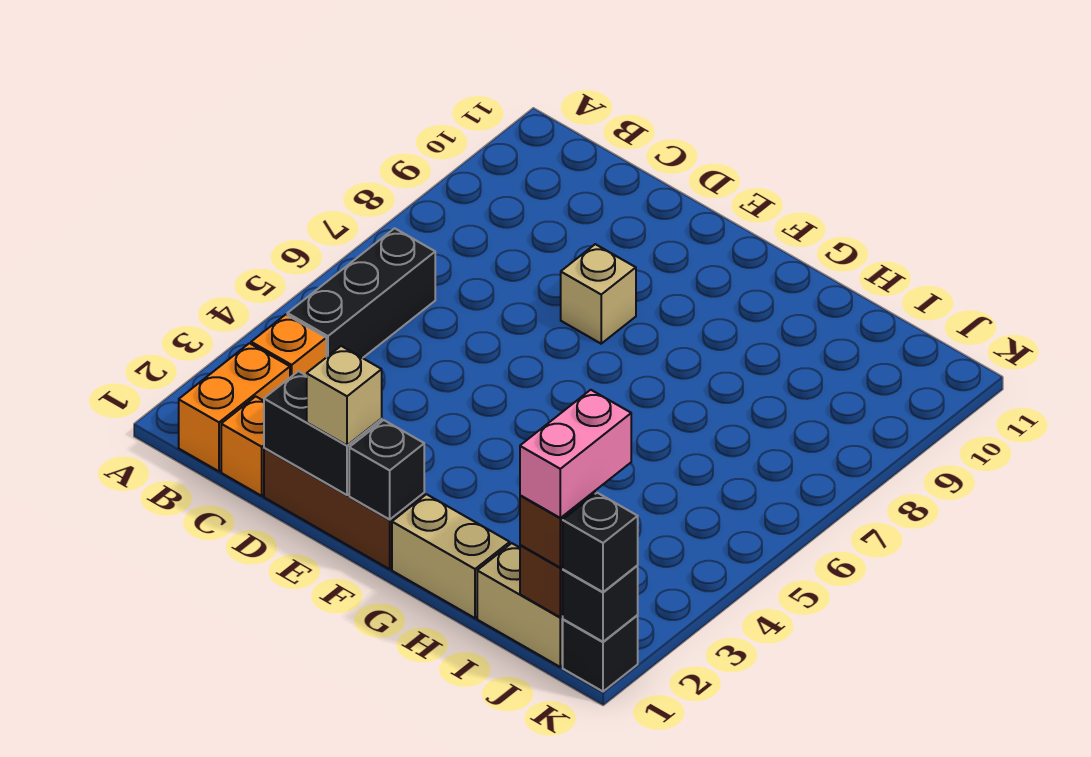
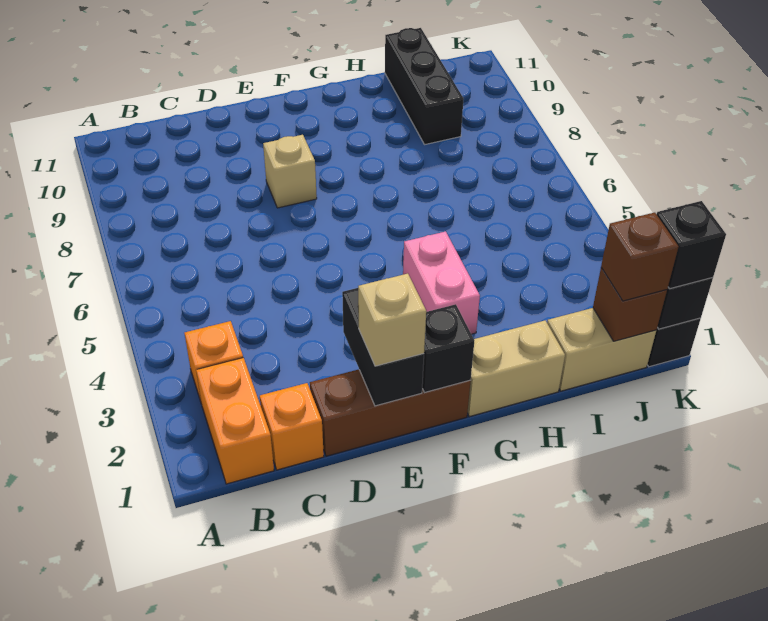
black brick B4:B6 level 1 -> black brick I9:I11 level 1
black brick D1:E1 level 2 -> black brick E1:E2 level 2
pink brick J1:J2 level 4 -> pink brick G3:G4 level 1

